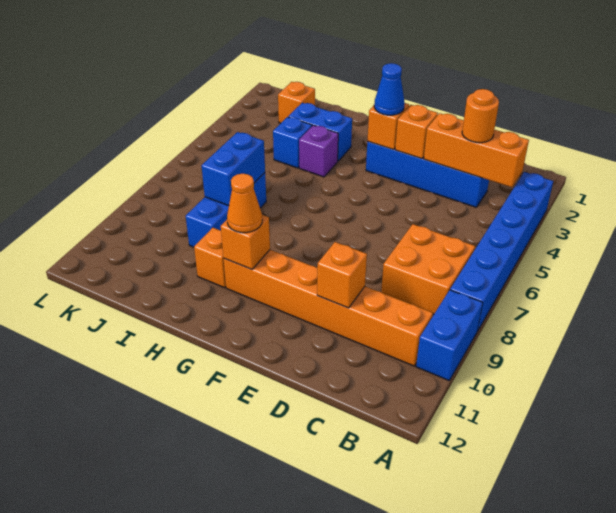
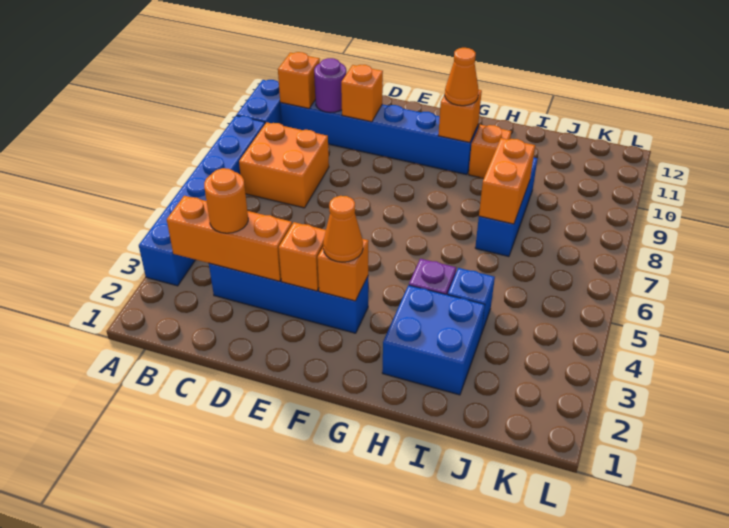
orange brick B10:G10 level 1 -> blue brick B10:G10 level 1
none -> purple round brick C10 level 2
blue cone F3 level 3 -> orange cone F3 level 3
blue brick H3:I3 level 1 -> blue brick H2:I3 level 1
blue brick I7:I8 level 2 -> orange brick I7:I8 level 2
orange brick J2 level 1 -> orange brick B10 level 2

